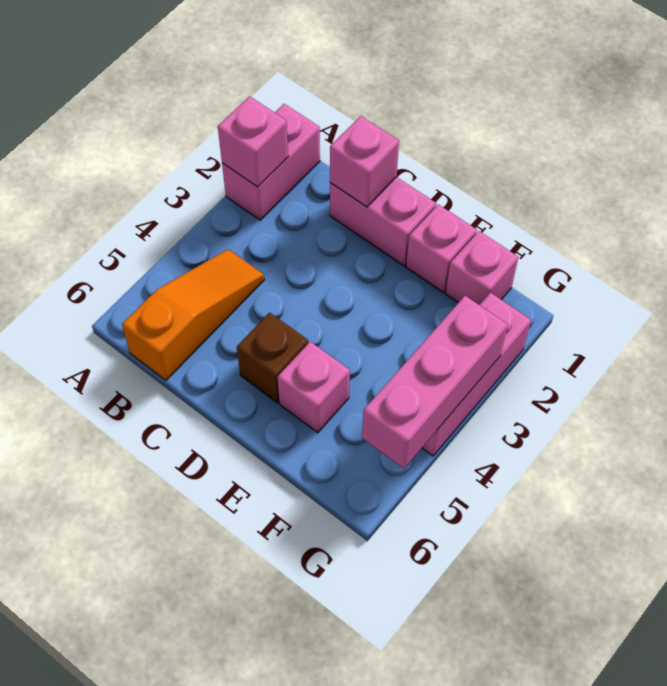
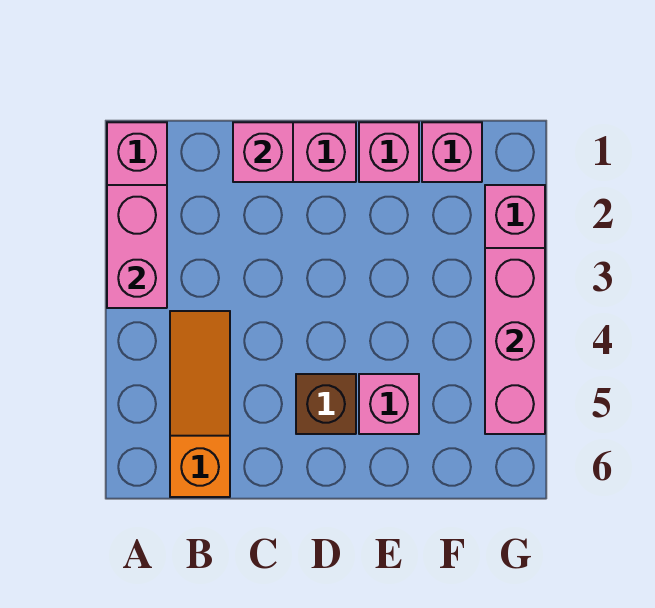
pink brick A2 level 2 -> pink brick A2:A3 level 2

